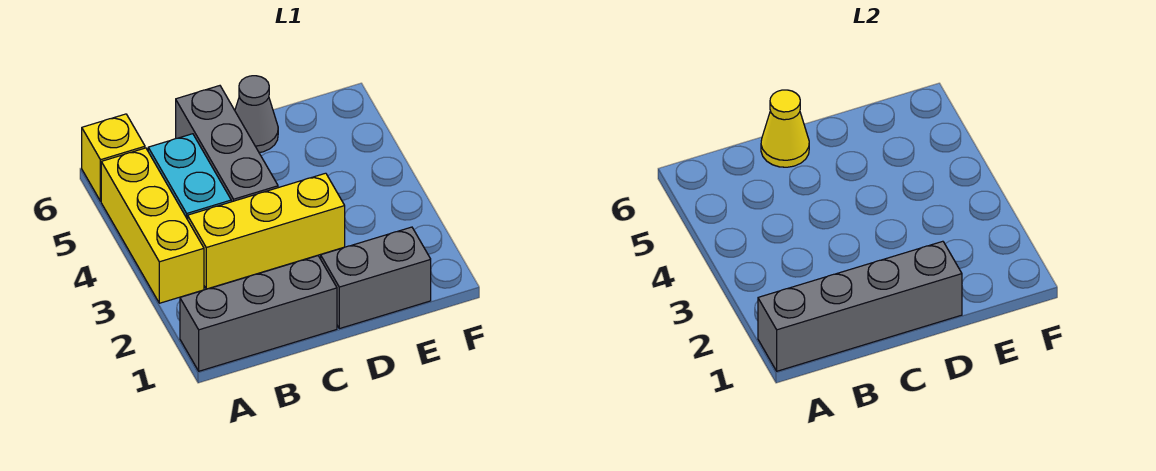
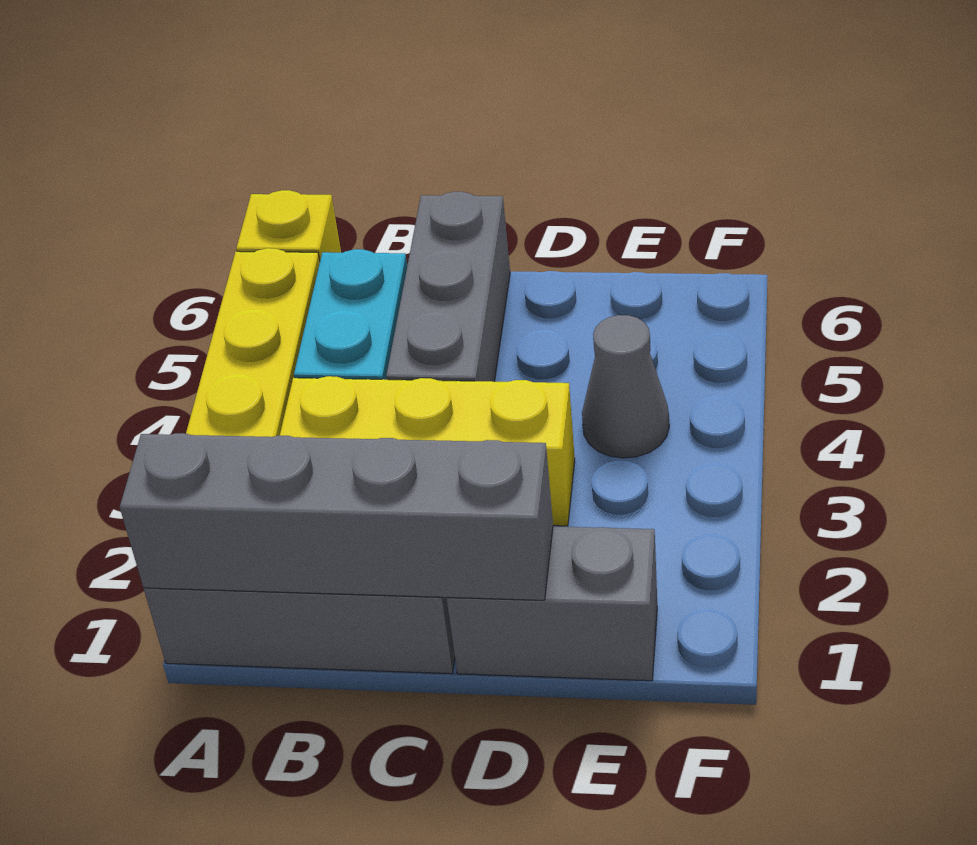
yellow cone C6 level 2 -> none
grey cone D6 level 1 -> grey cone E4 level 1

